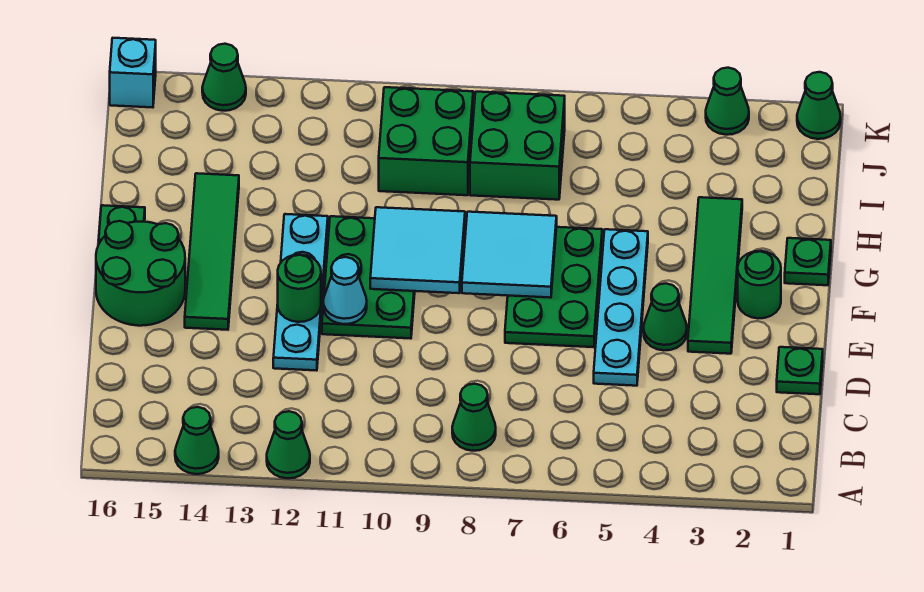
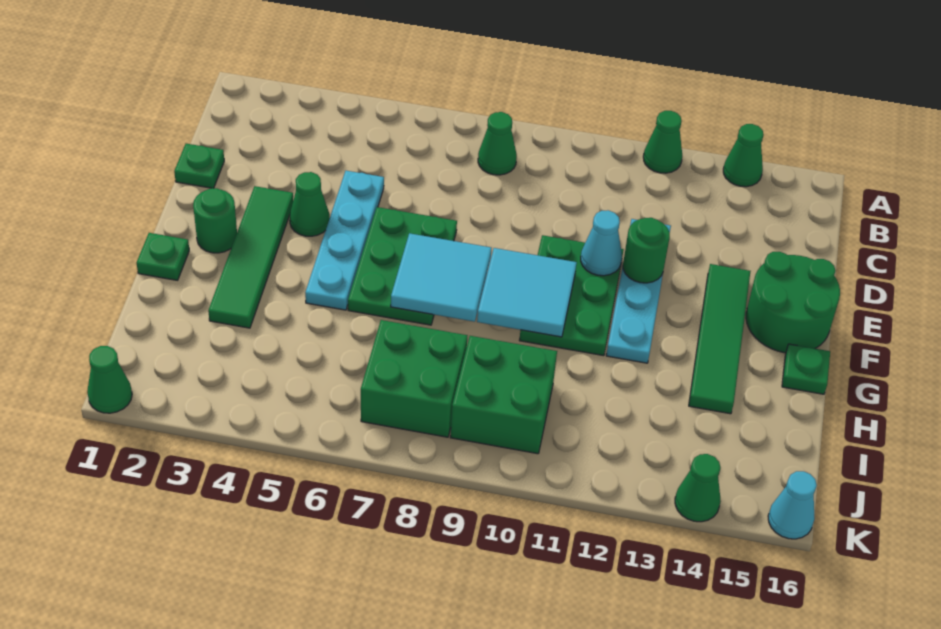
green cone K3 level 1 -> none
cyan brick K16 level 1 -> cyan cone K16 level 1

